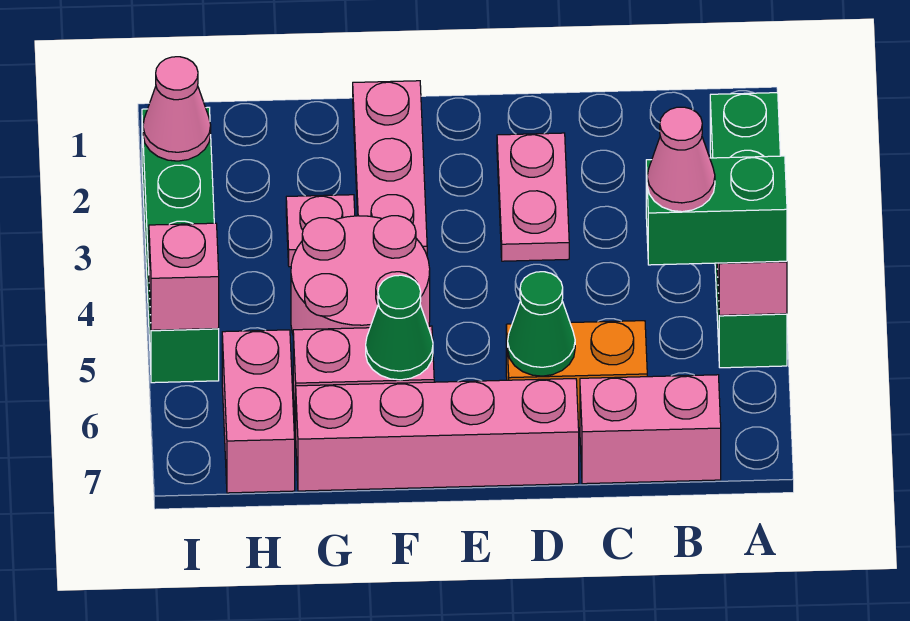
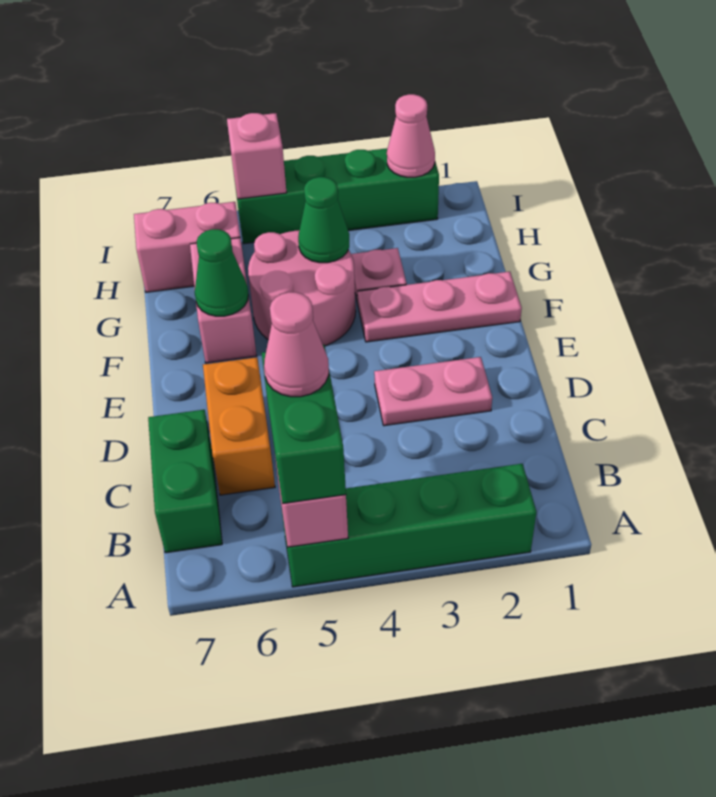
pink brick B7:C7 level 1 -> green brick B7:C7 level 1
green cone D6 level 2 -> green cone G4 level 2
pink brick D7:G7 level 1 -> none

